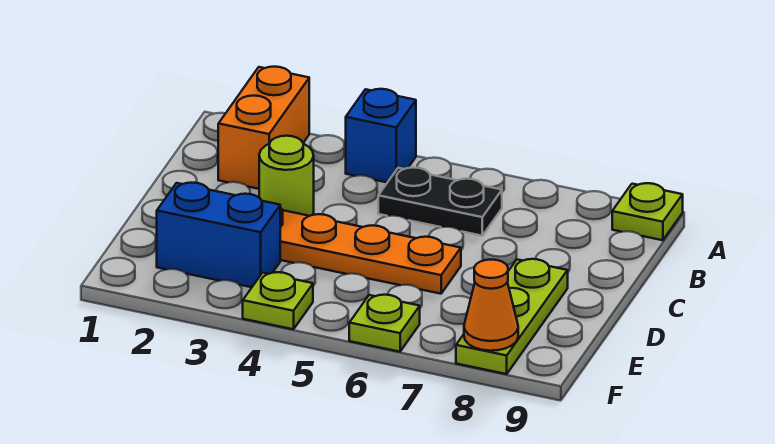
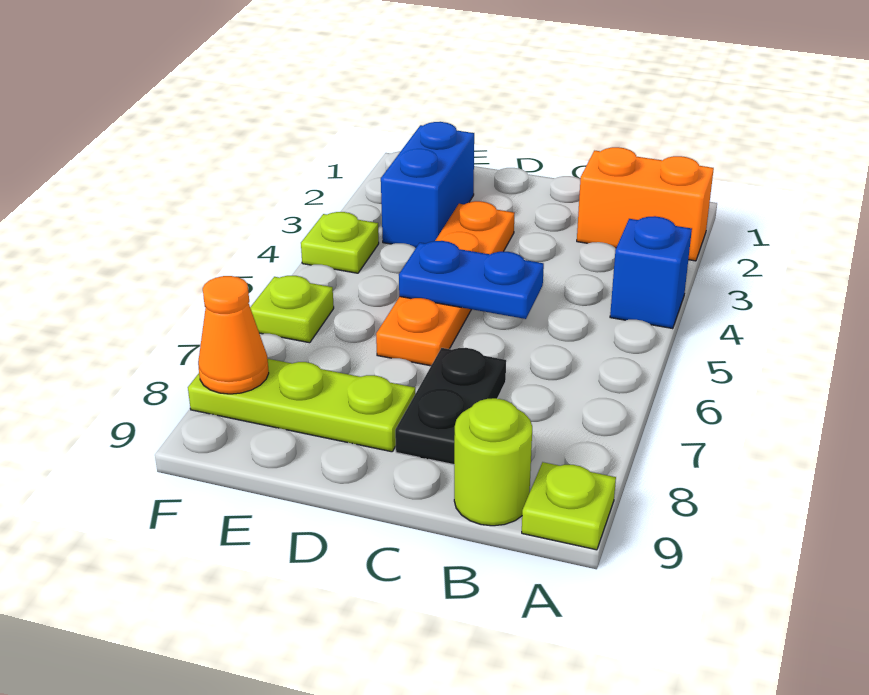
black plate B5:B6 level 1 -> black plate C7:C8 level 1
lime round brick C3 level 1 -> lime round brick B9 level 1
none -> blue plate C5:D5 level 2

